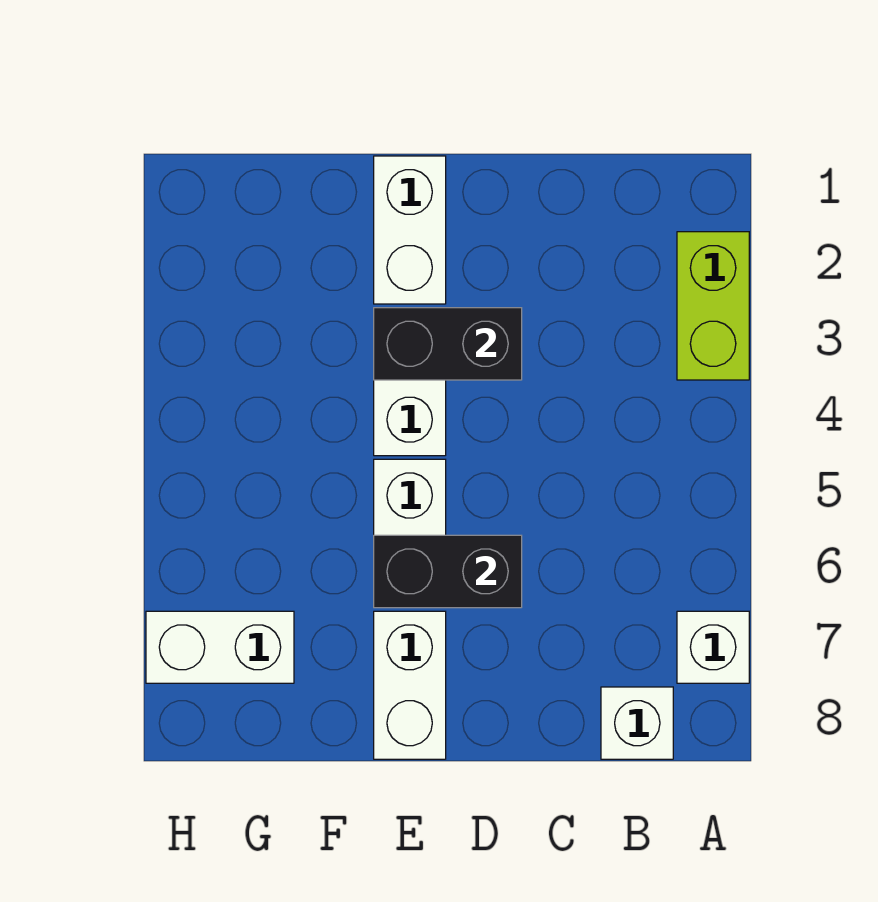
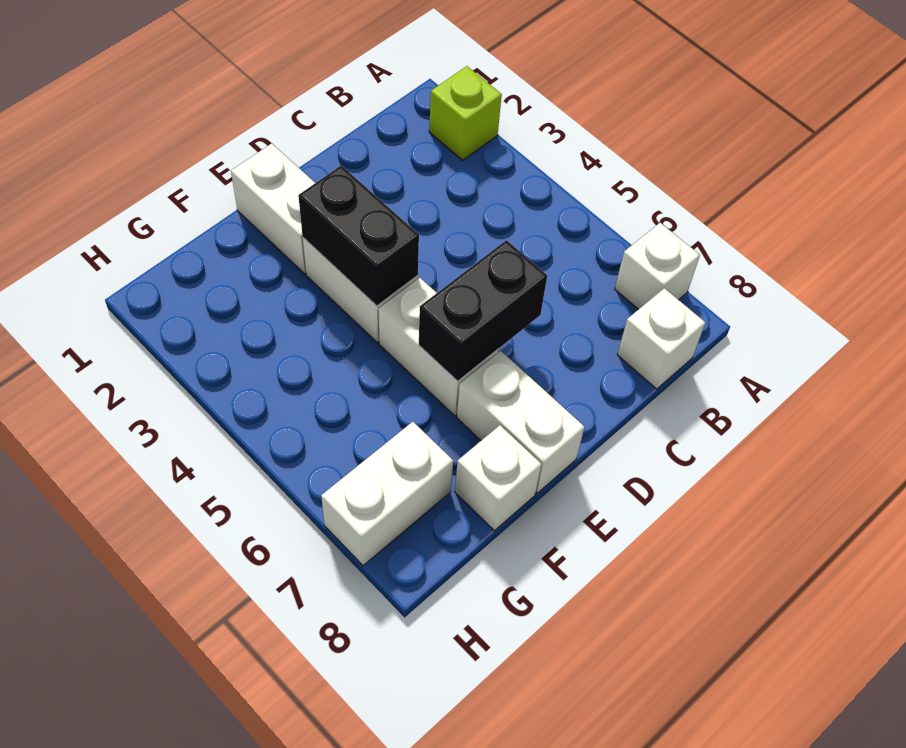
lime brick A2:A3 level 1 -> lime brick A2 level 1
black brick D3:E3 level 2 -> black brick E3:E4 level 2
none -> white brick F8 level 1

